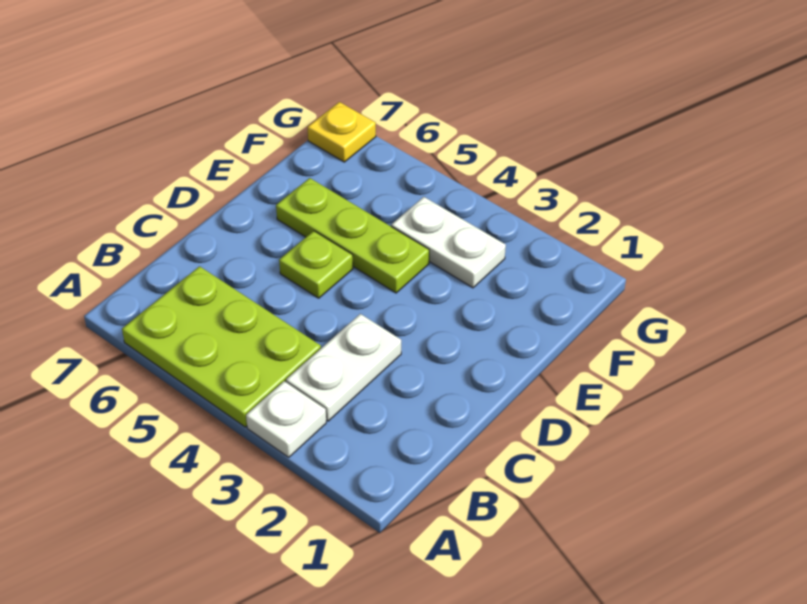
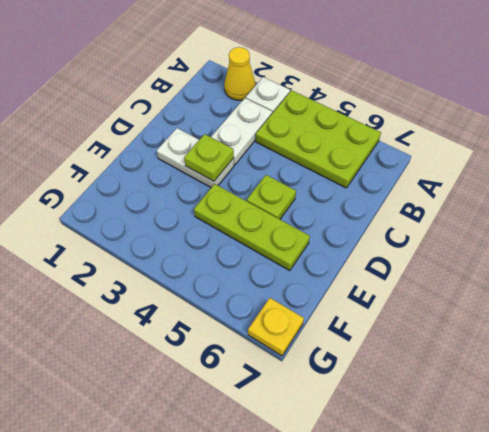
none -> yellow cone A2 level 1
none -> lime plate D3 level 2
white plate F3:F4 level 1 -> white plate D2:D3 level 1

